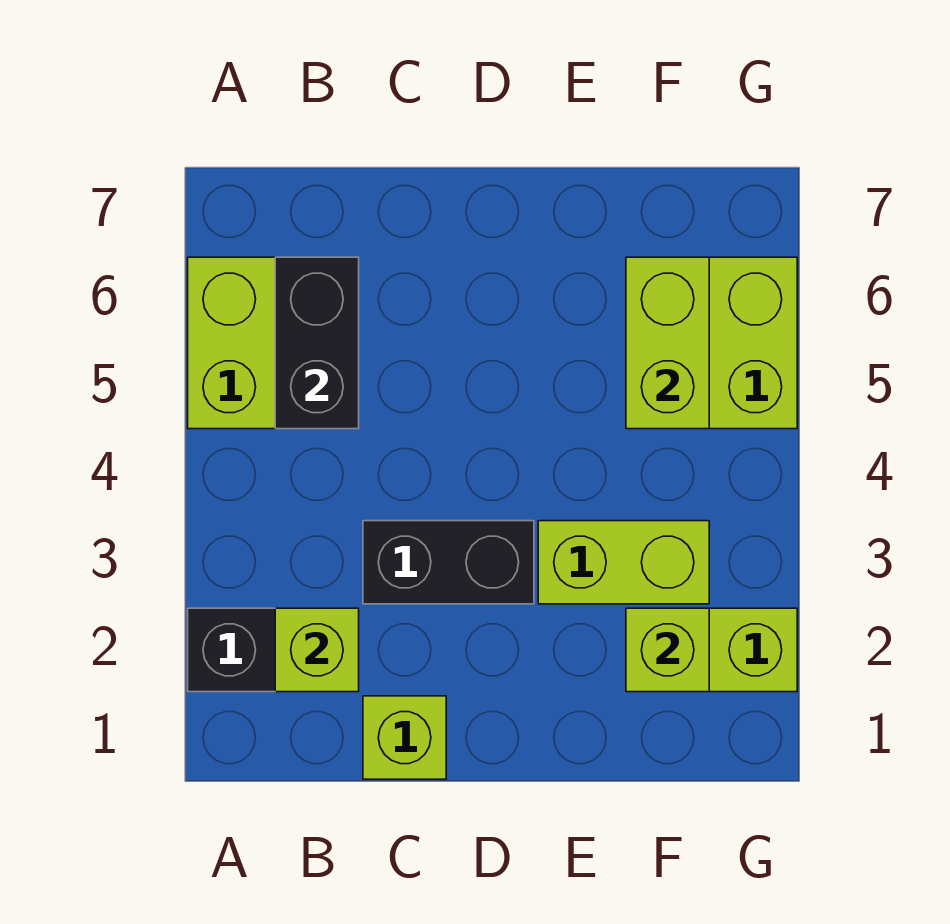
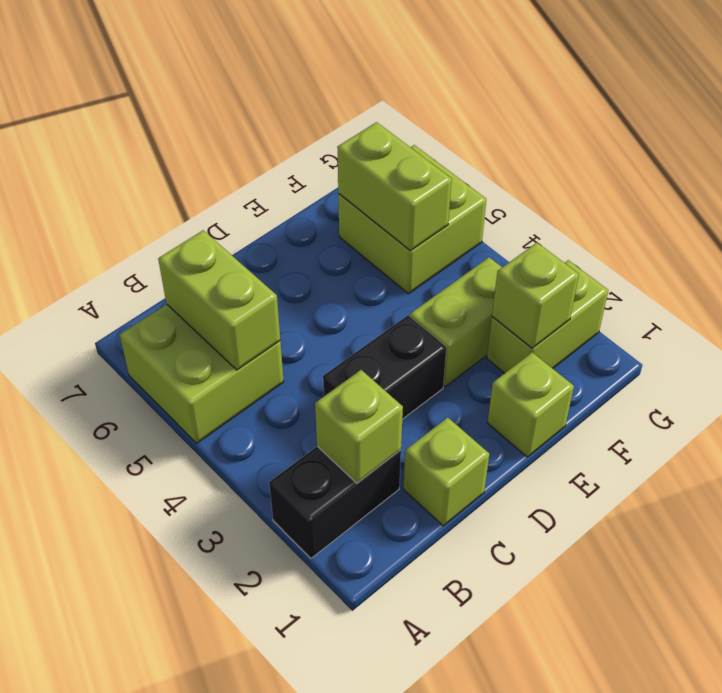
black brick B5:B6 level 2 -> lime brick B5:B6 level 2
none -> lime brick E1 level 1

